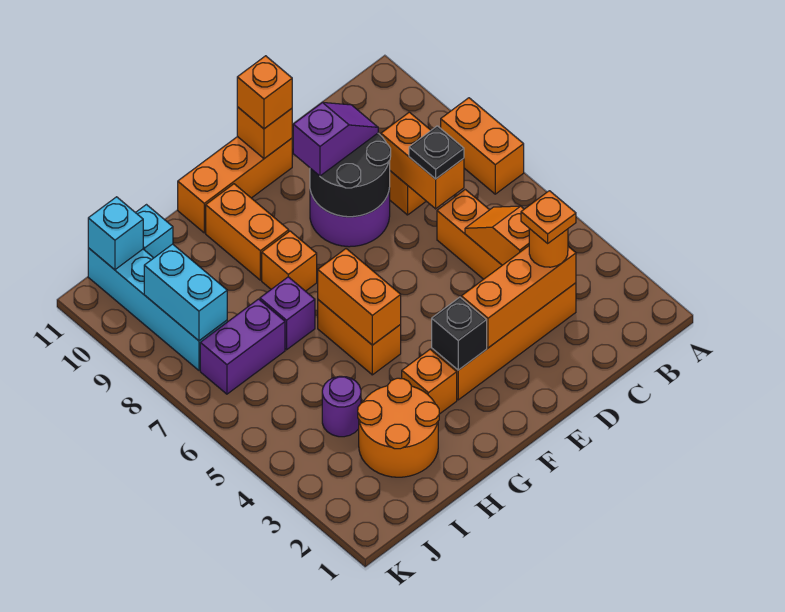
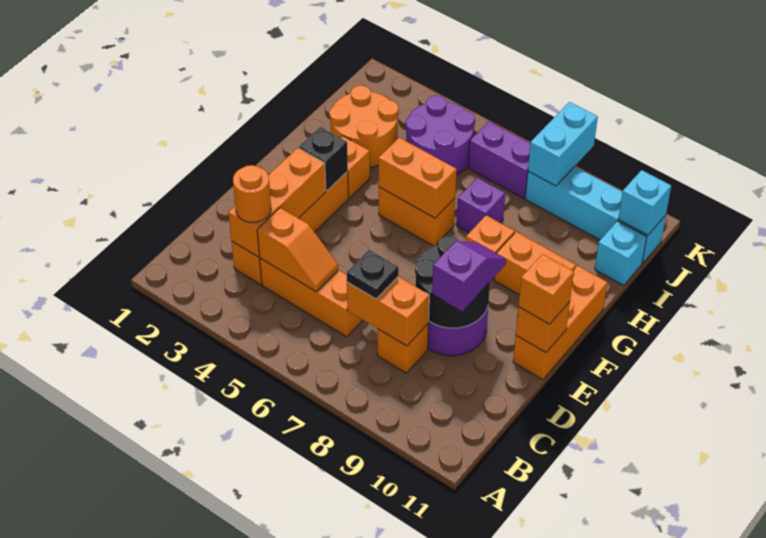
orange brick A7:A8 level 1 -> none
orange plate C3 level 4 -> none
purple slope D9:E9 level 3 top E -> purple slope D9:E9 level 3 top D
purple round brick I4 level 1 -> purple round brick I4:J5 level 1
purple brick I7:J7 level 1 -> purple brick J6:J7 level 1
cyan brick J8:J9 level 2 -> cyan brick J8:K8 level 2

